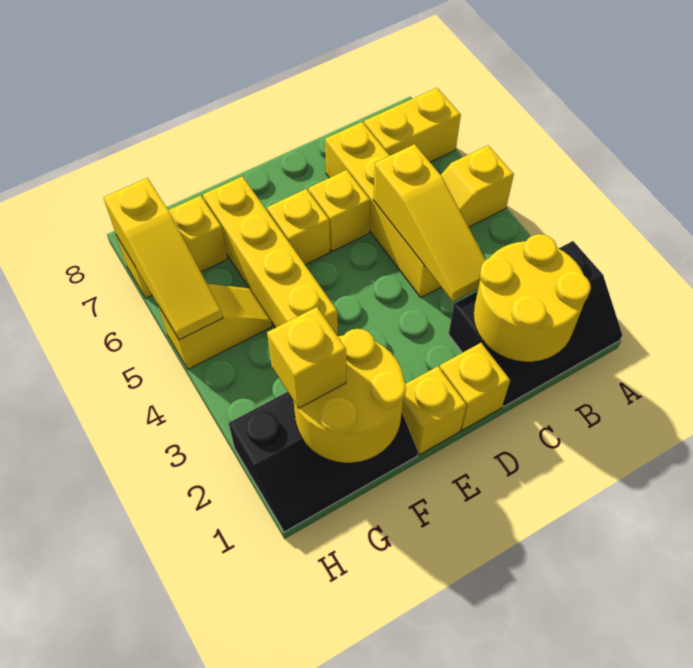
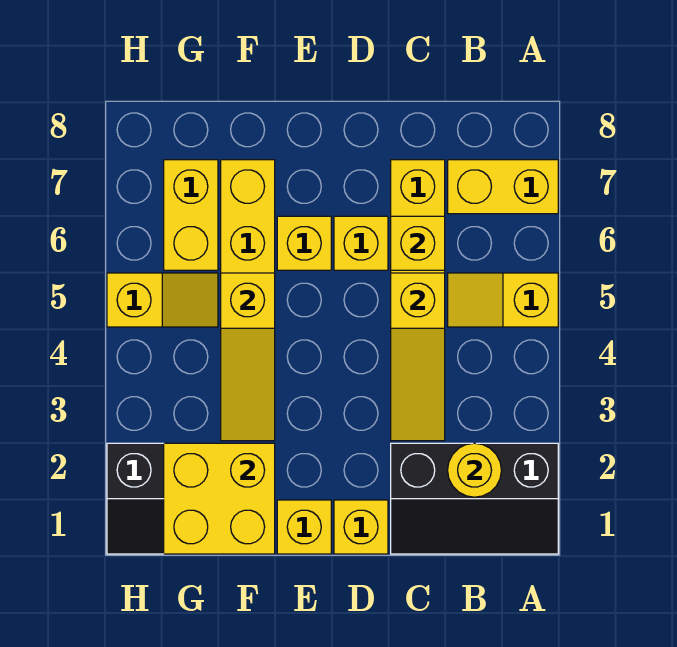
yellow round brick B1:C2 level 2 -> yellow round brick B2 level 2
yellow round brick F1:G2 level 2 -> yellow brick F1:G2 level 2
yellow brick G2 level 3 -> yellow brick C6 level 2
yellow brick G7:H7 level 1 -> yellow brick G6:G7 level 1
yellow slope H5:H7 level 2 top 7 -> yellow slope F3:F5 level 2 top 5

